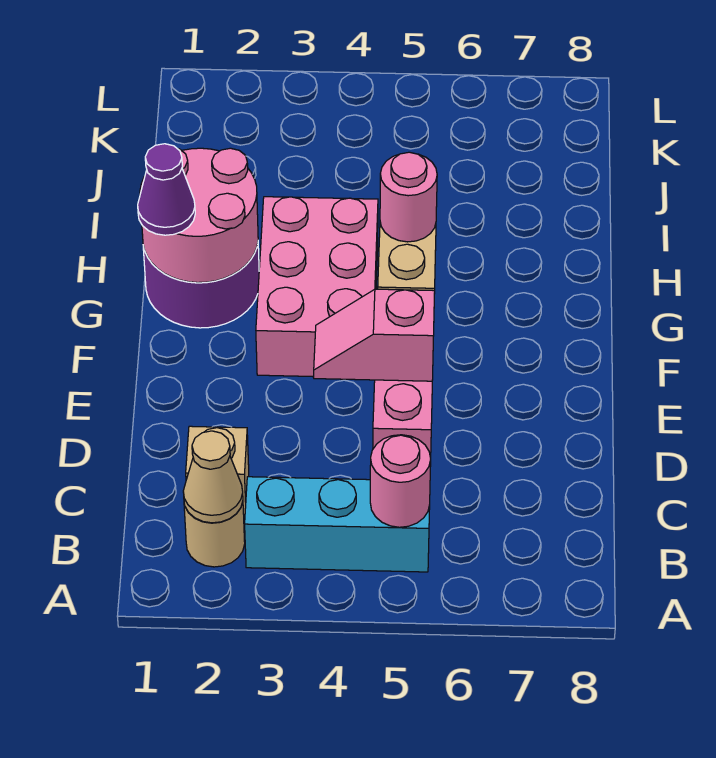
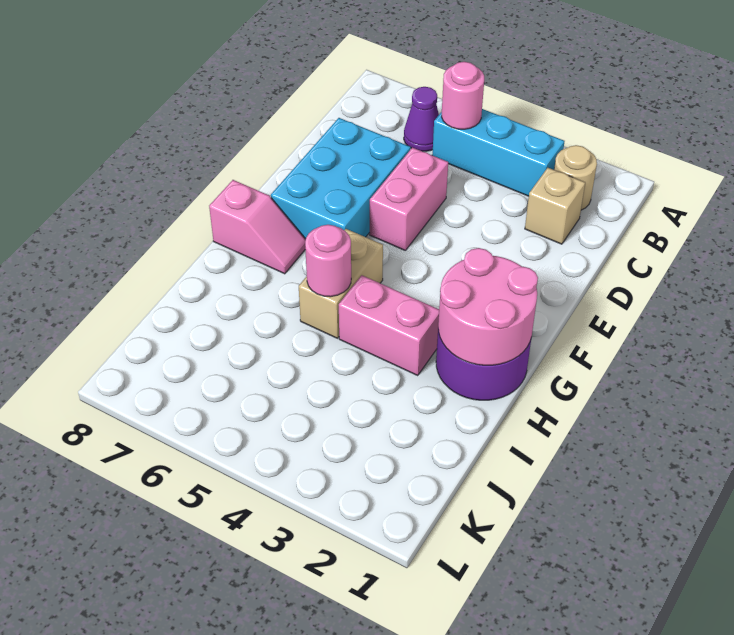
tan cone B2 level 2 -> none
none -> cyan brick D6:F7 level 1
pink slope E4:E5 level 2 top 5 -> pink slope G7:G8 level 1 top 8
pink brick F3:H4 level 1 -> pink brick H3:H4 level 1
purple cone G1 level 3 -> purple cone B6 level 1

